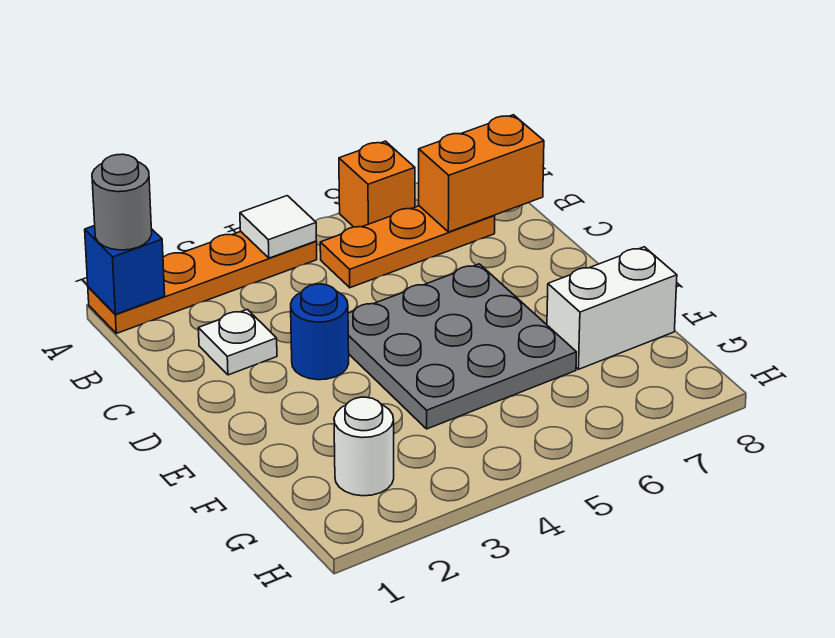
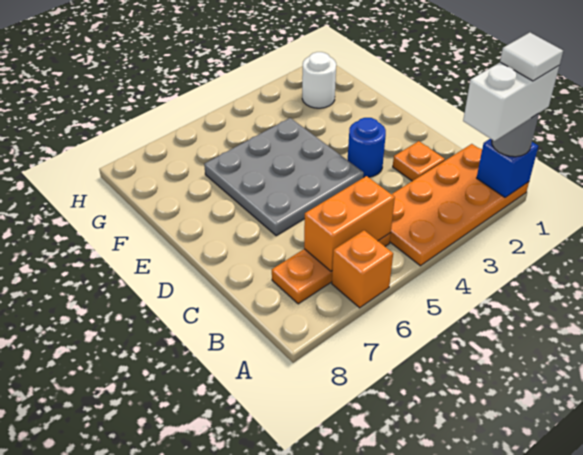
orange plate A1:A4 level 1 -> orange plate A1:B4 level 1
white tile A4 level 2 -> white tile A1 level 5
orange brick B7:B8 level 2 -> orange brick B5:B6 level 2
white plate C2 level 1 -> orange plate C2 level 1
white brick F7:F8 level 1 -> white brick A1:A2 level 4

